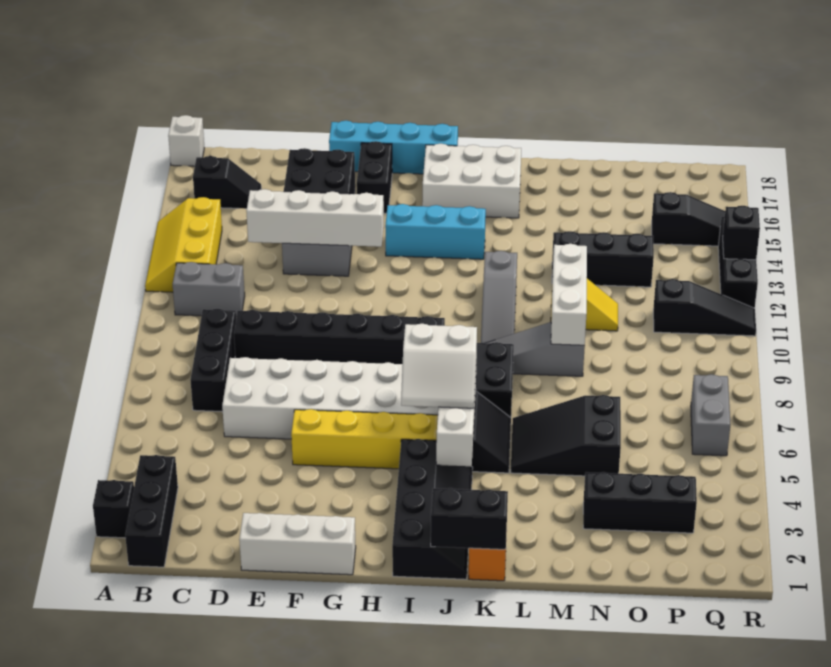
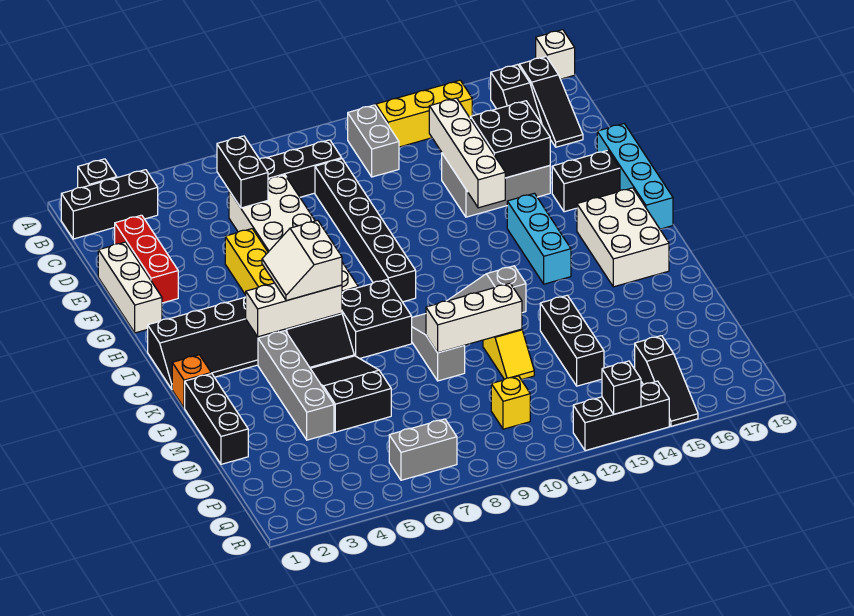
none -> red brick D2:F2 level 1
black brick J1:K1 level 2 -> black brick C6:D6 level 2
none -> grey brick K4:N4 level 1
black brick N3:P3 level 1 -> black brick L1:N1 level 1
none -> yellow brick P10 level 1
black slope P11:R11 level 1 top P -> black slope B17:D17 level 1 top B

